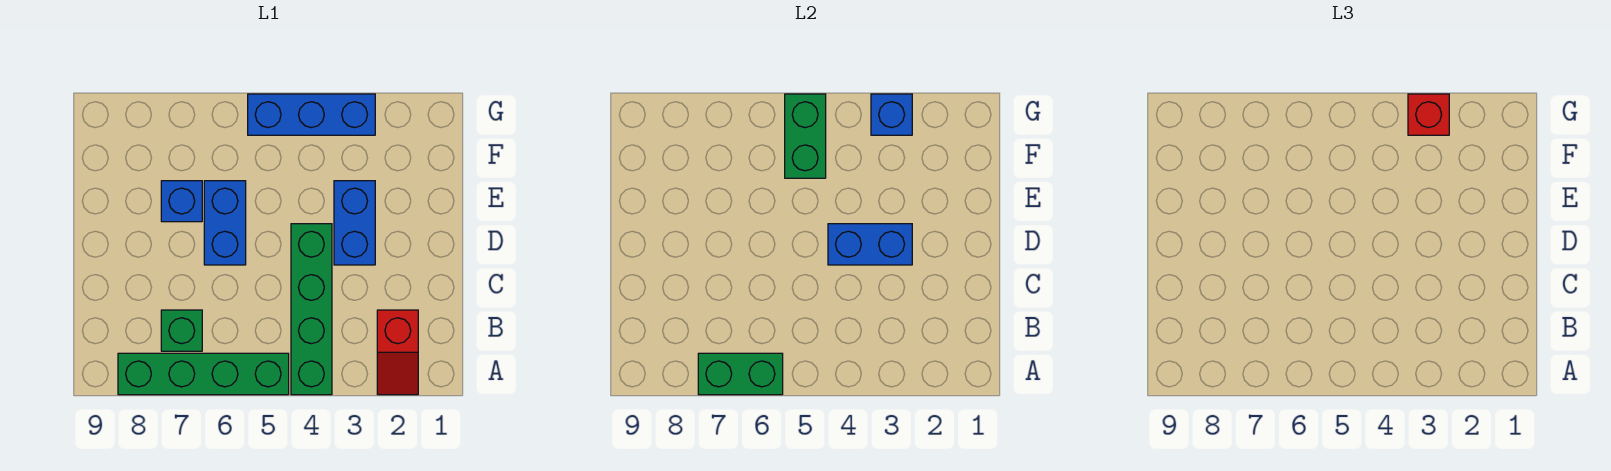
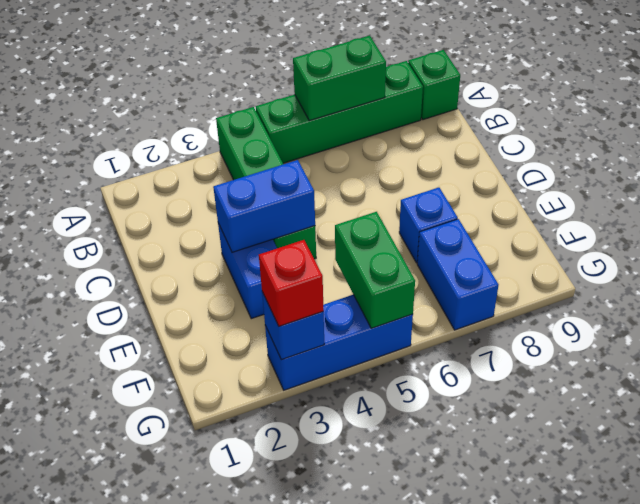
red slope A2:B2 level 1 top B -> none
green brick B7 level 1 -> green brick A9 level 1
blue brick D6:E6 level 1 -> blue brick F7:G7 level 1

